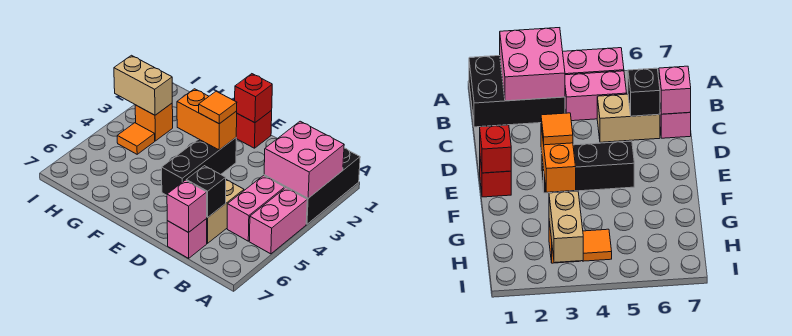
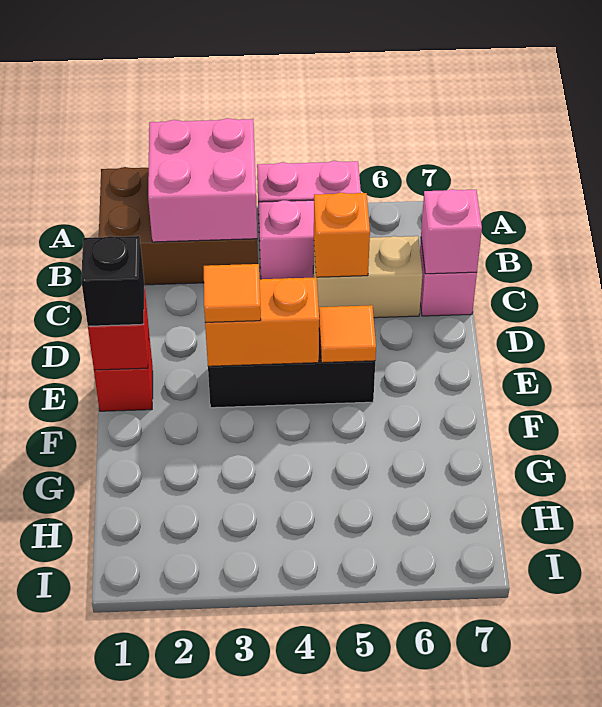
black brick A1:B3 level 1 -> brown brick A1:B3 level 1
black brick C6 level 2 -> black brick E1 level 3
orange brick E3:F3 level 2 -> orange brick E3:E4 level 2
orange brick H3 level 1 -> orange brick C5 level 2
tan brick H3:I3 level 2 -> none
orange tile H4 level 1 -> orange tile E5 level 2

